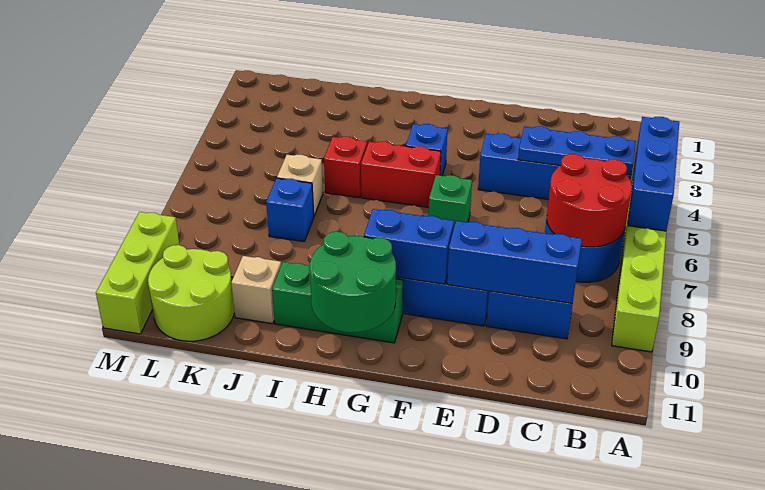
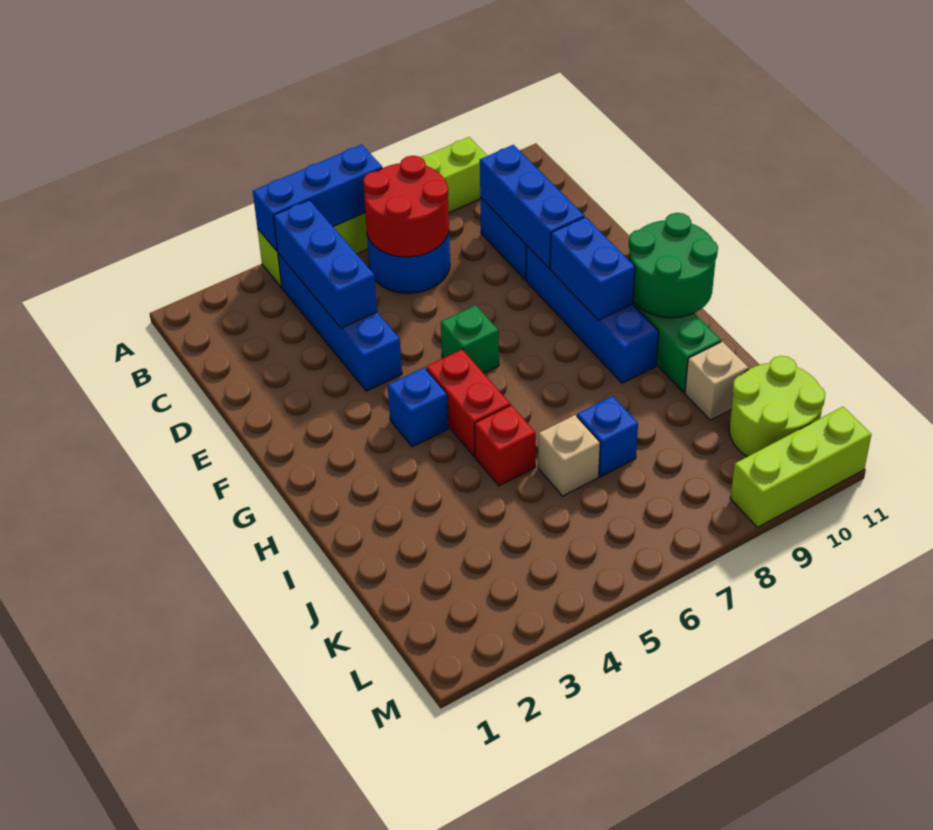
blue plate B4:D4 level 2 -> blue brick B4:D4 level 2

